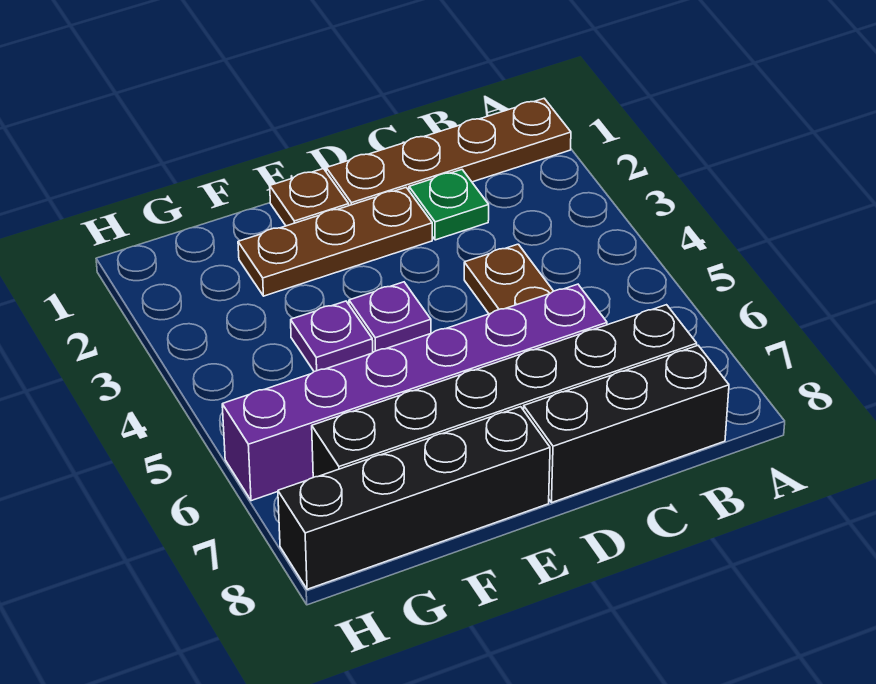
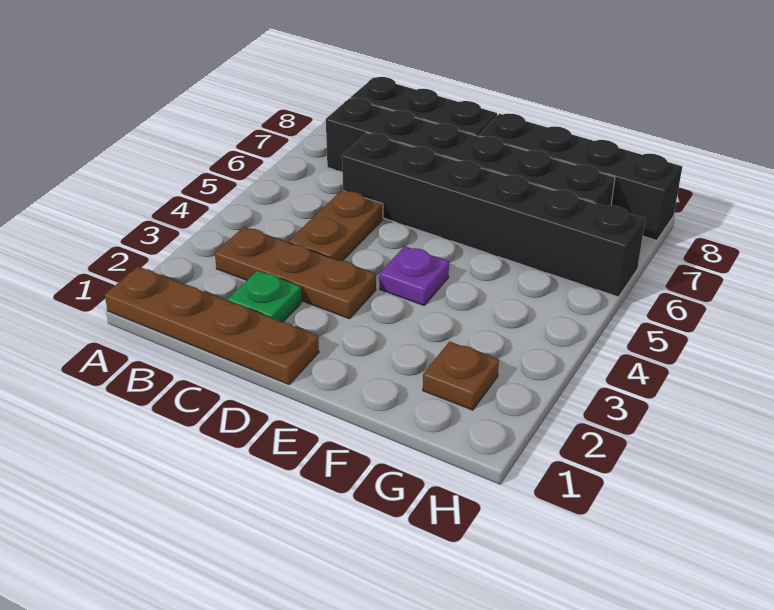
purple brick C6:H6 level 1 -> black brick C6:H6 level 1
brown plate D2:F2 level 1 -> brown plate B3:D3 level 1
brown plate E1 level 1 -> brown plate G2 level 1
purple plate F4 level 1 -> none

